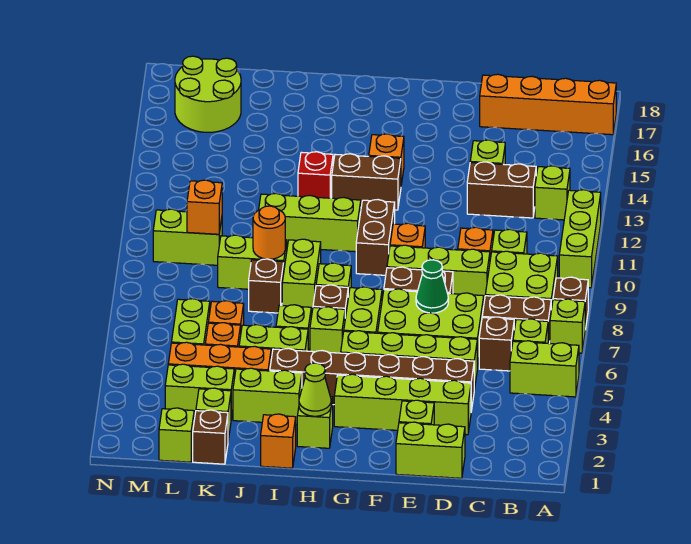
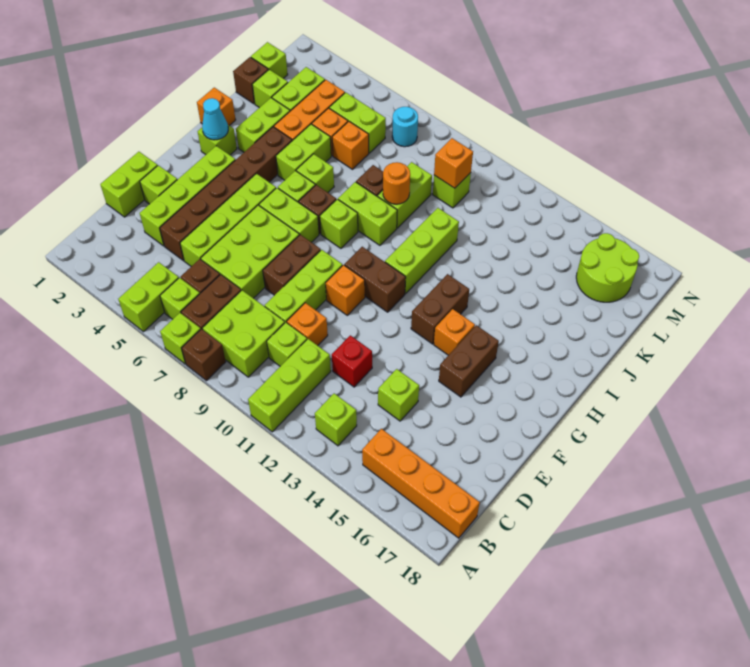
lime brick A10:A12 level 1 -> lime brick A11:C11 level 1
orange brick A17:D17 level 1 -> orange brick B15:B18 level 1
brown brick C13:D13 level 1 -> brown brick F15:G15 level 1
green cone E7 level 2 -> none
lime cone H2 level 2 -> cyan cone H2 level 2
red brick I13 level 1 -> red brick D12 level 1
lime brick L10:M10 level 1 -> lime brick L10 level 1
none -> cyan round brick M7 level 1

